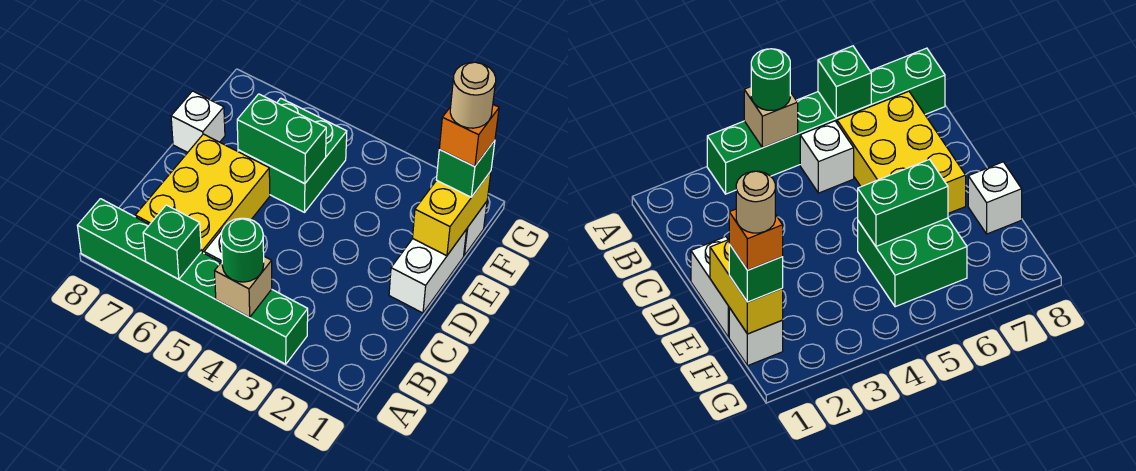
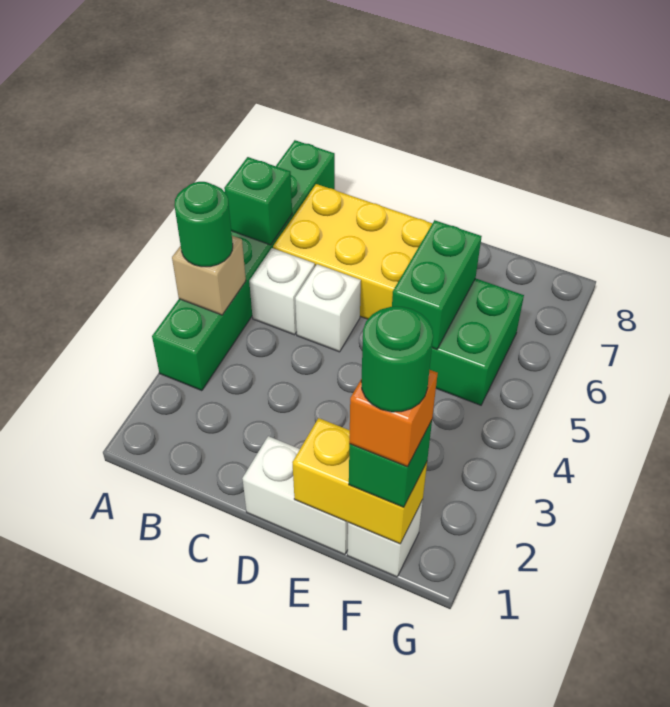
white brick E8 level 1 -> white brick C5 level 1
tan round brick F1 level 5 -> green round brick F1 level 5

